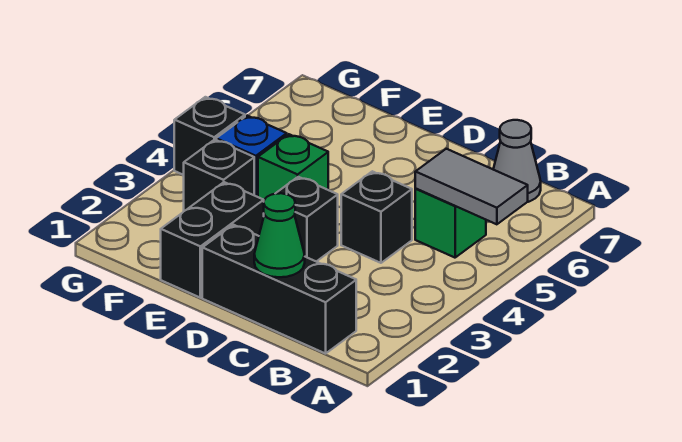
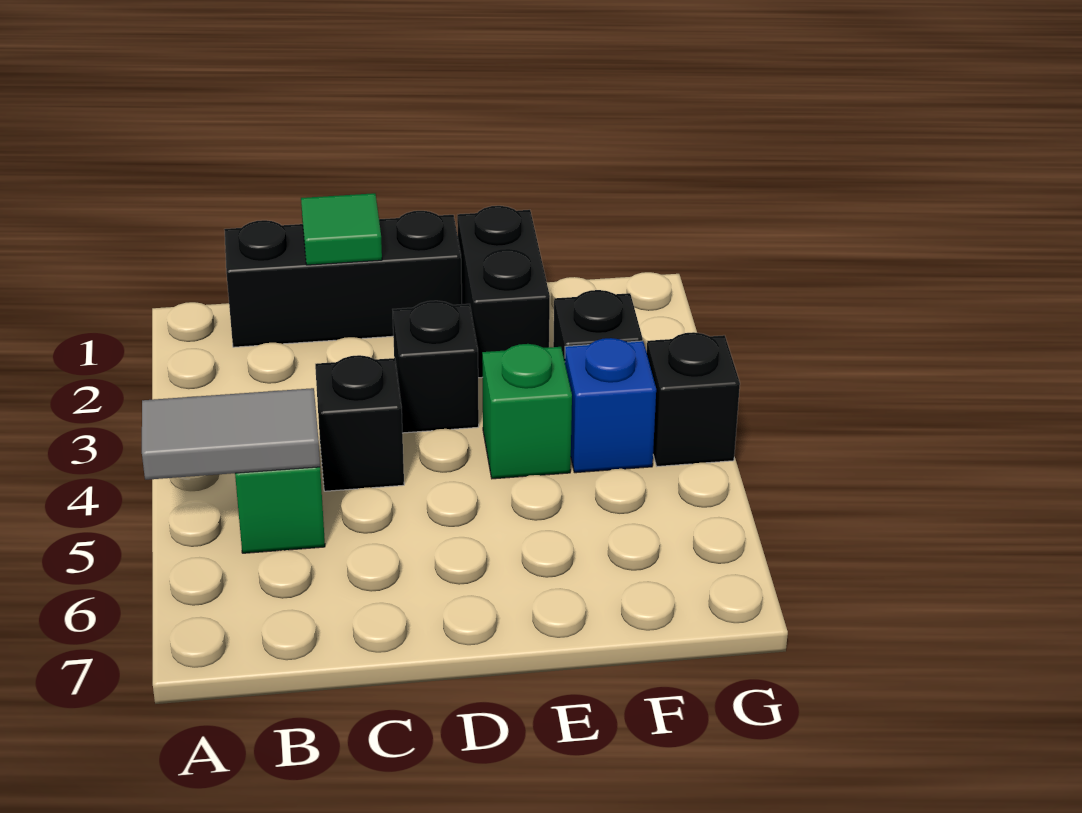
grey cone B7 level 1 -> none
green cone C1 level 2 -> green tile C1 level 2

